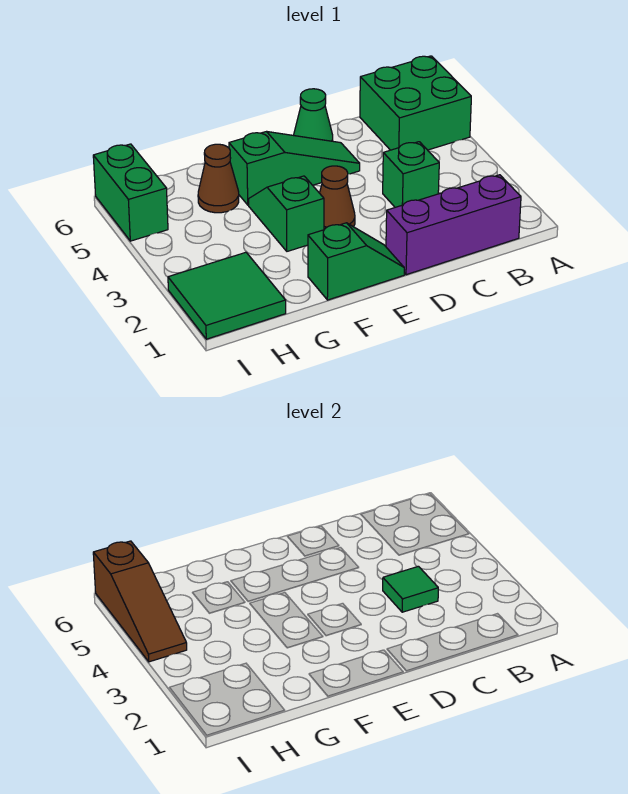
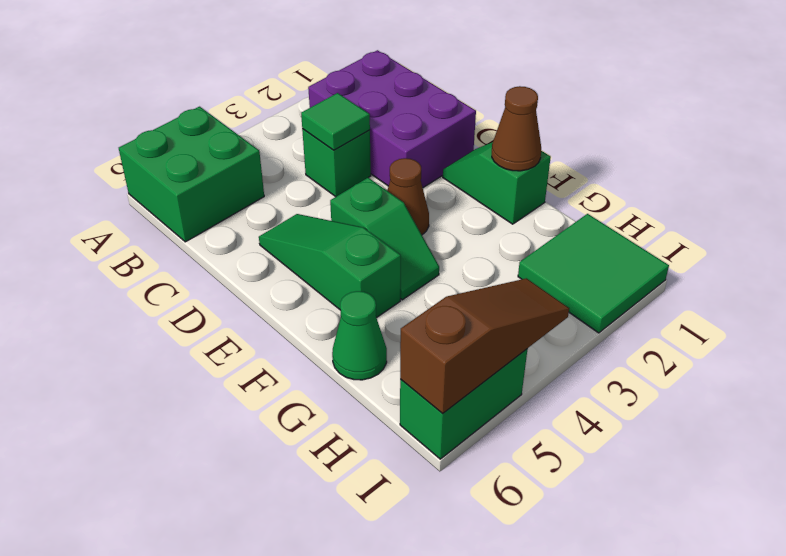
purple brick B1:D1 level 1 -> purple brick B1:D2 level 1
green cone D6 level 1 -> green cone G6 level 1
green slope F3:F4 level 1 top 3 -> green slope E4:F4 level 1 top E
brown cone G5 level 1 -> brown cone F1 level 2

